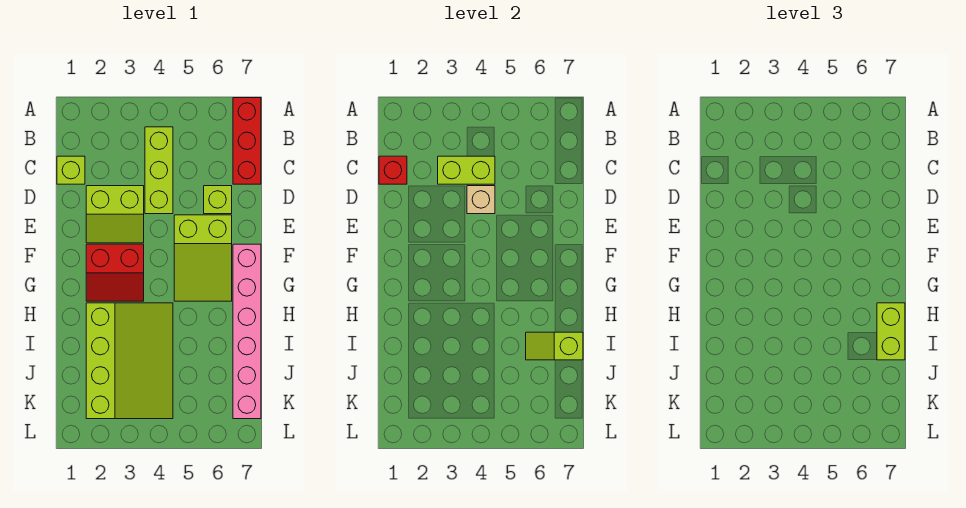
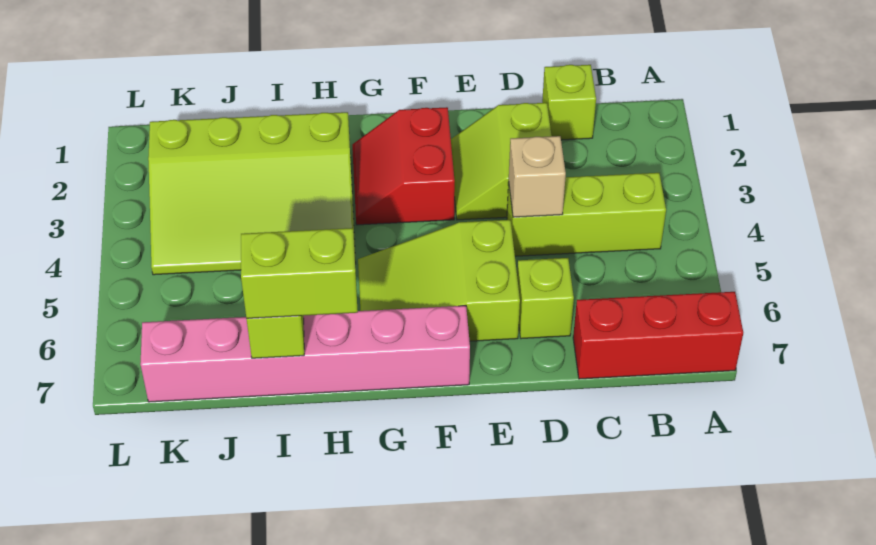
red brick C1 level 2 -> none
lime brick C3:C4 level 2 -> none

